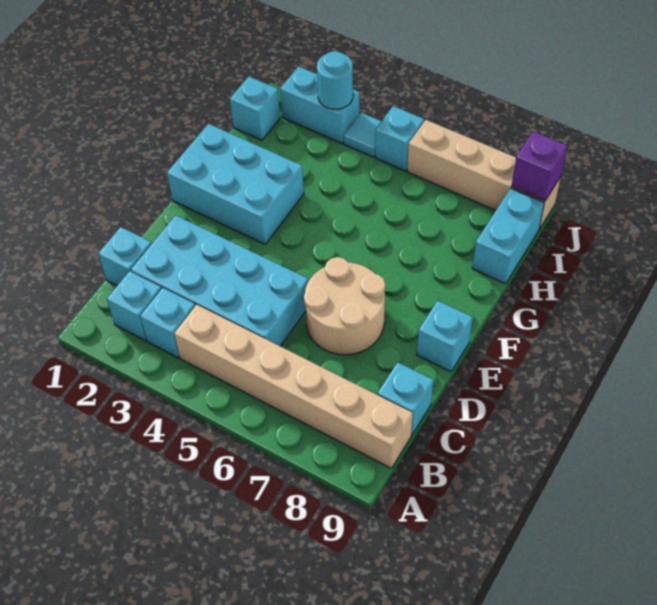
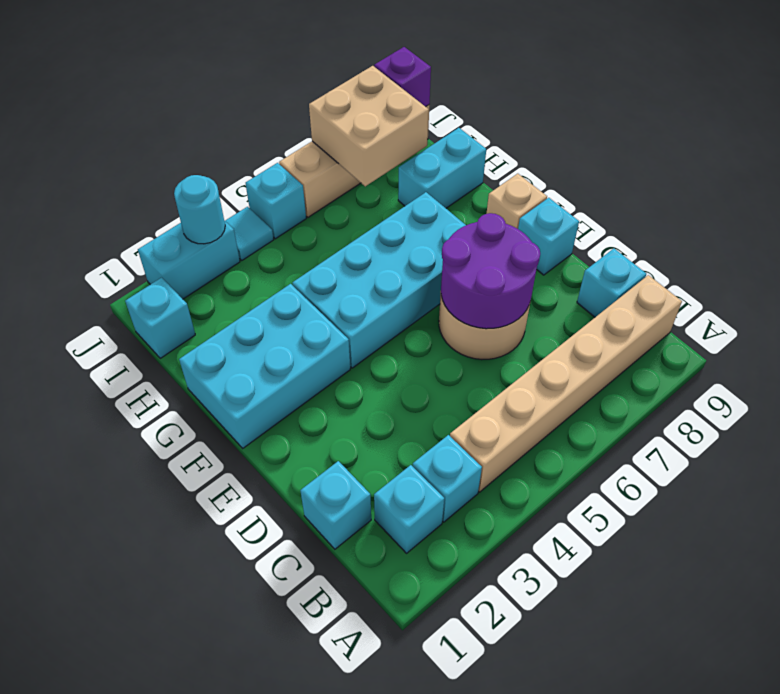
cyan brick C2:D5 level 1 -> cyan brick F4:G7 level 1
none -> purple round brick D6:E7 level 2
none -> tan brick F9 level 1
cyan brick H9:I9 level 1 -> cyan brick H8:H9 level 1
none -> tan brick I7:J8 level 2

